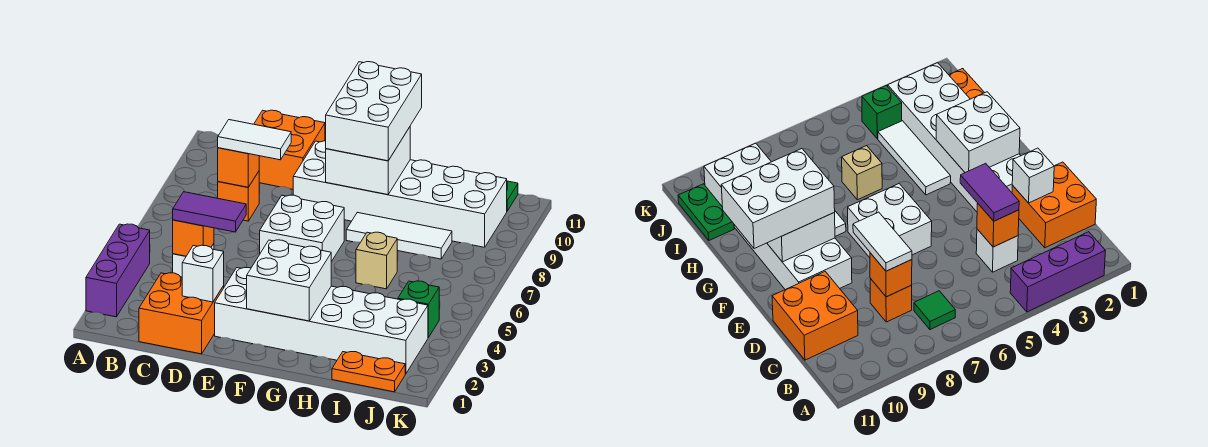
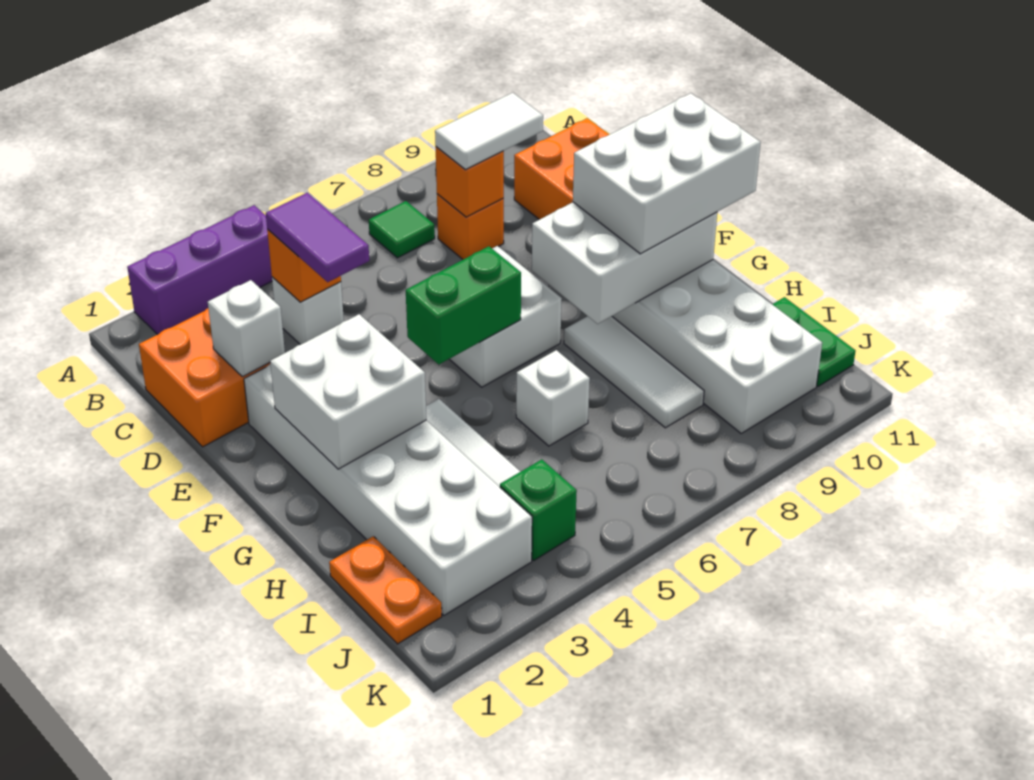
white tile C8:D8 level 3 -> white tile C8:C9 level 3
none -> green brick F5:F6 level 2
white brick F9:G10 level 2 -> white brick F8:G10 level 2
tan brick H6 level 1 -> white brick H6 level 1

